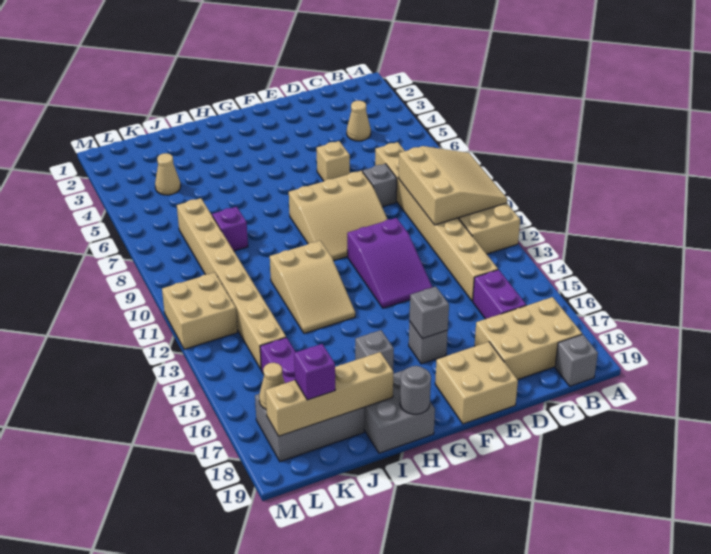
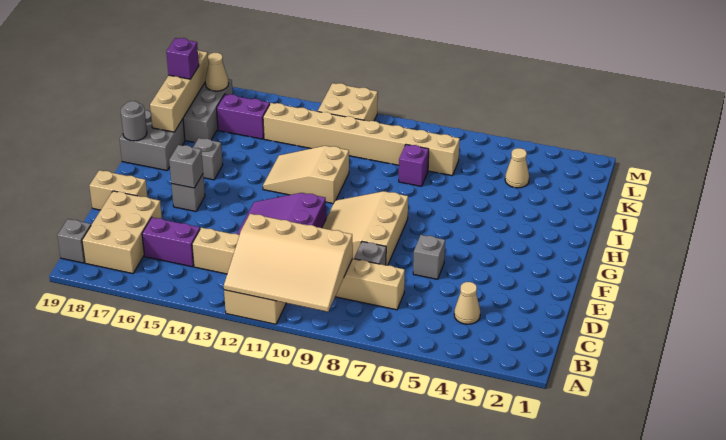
tan slope A9:C11 level 2 top C -> tan slope A9:C12 level 2 top C
tan brick E6 level 1 -> grey brick E6 level 1
tan brick E18:F19 level 1 -> tan brick E18:E19 level 1

